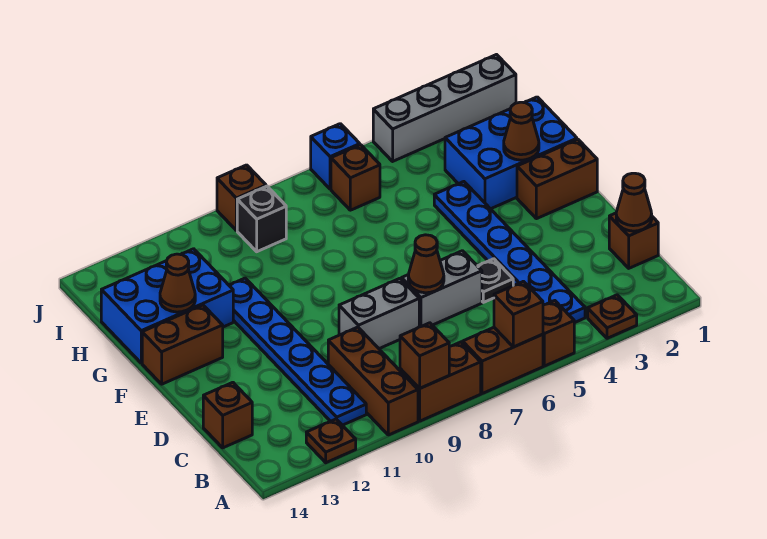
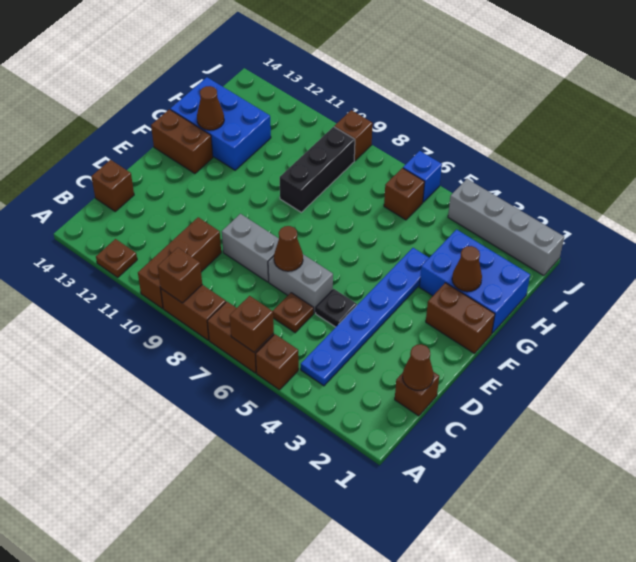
brown plate A3 level 1 -> brown plate C6 level 1
blue plate B11:G11 level 1 -> none
black brick I9 level 1 -> black brick G9:I9 level 1

